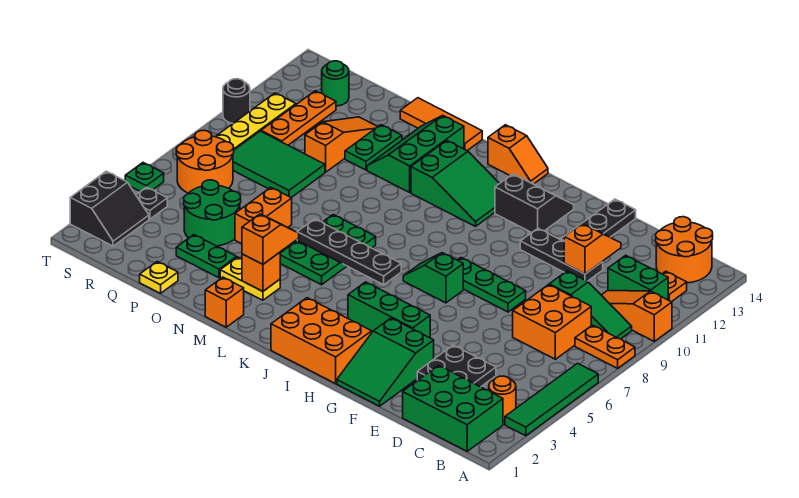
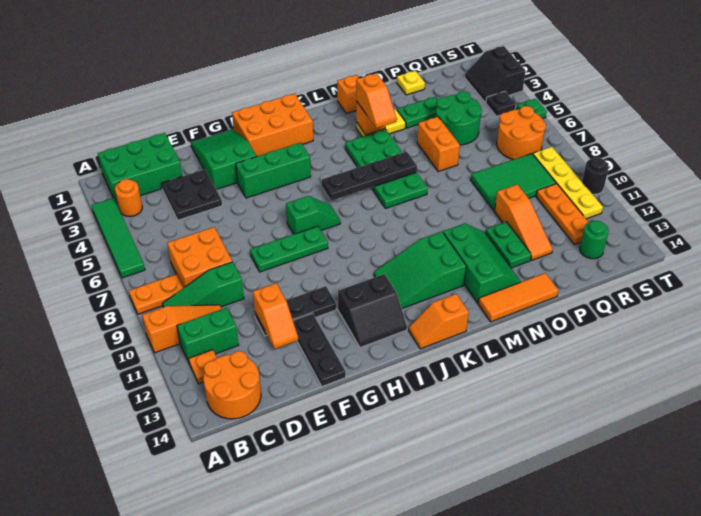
green plate L5:M7 level 1 -> green plate L4:M7 level 1

